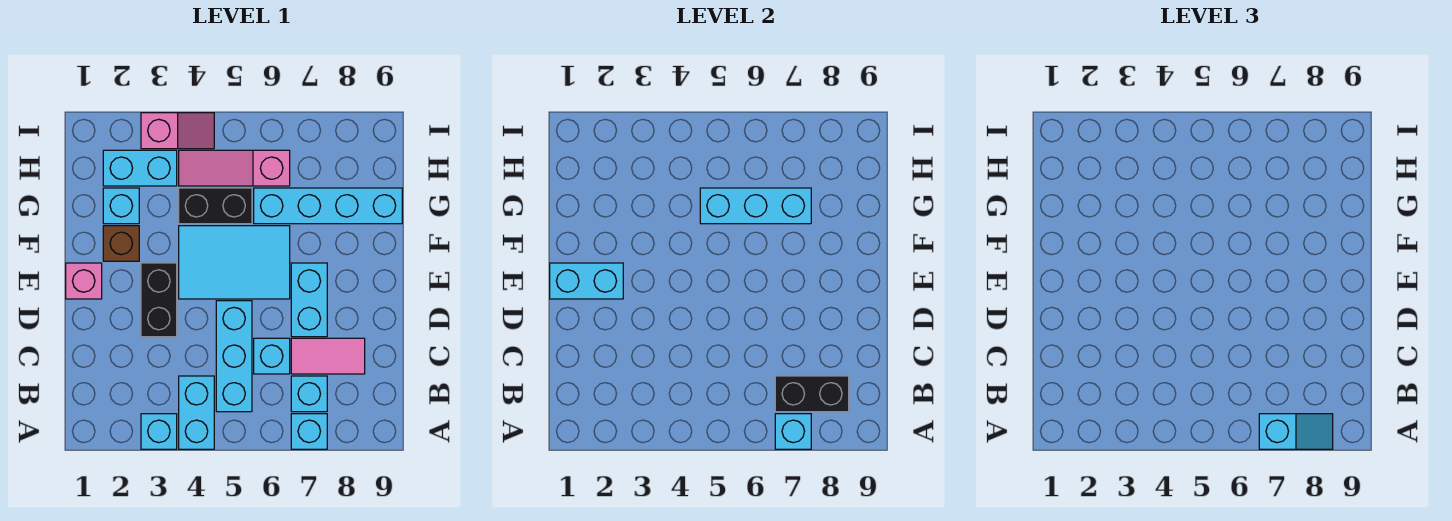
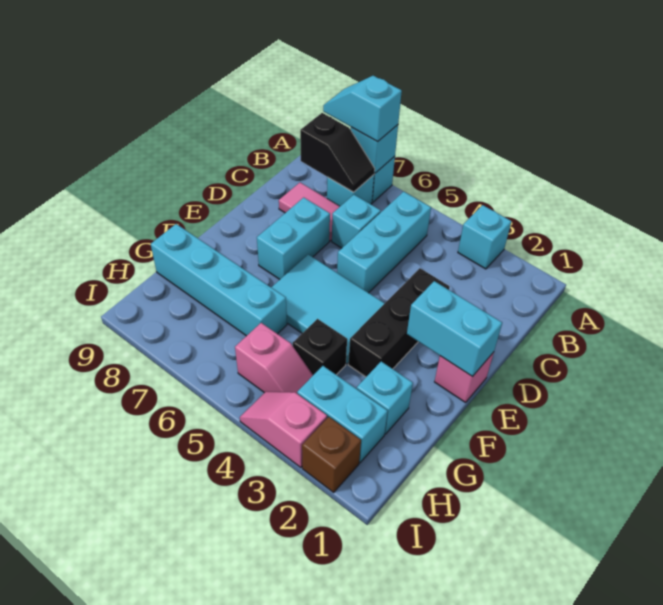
cyan brick A4:B4 level 1 -> none
black brick B7:B8 level 2 -> black slope B7:B8 level 2 top 8
black brick D3:E3 level 1 -> black brick D3:F3 level 1
brown brick F2 level 1 -> brown brick I2 level 1
black brick G4:G5 level 1 -> black brick G4 level 1
cyan brick G5:G7 level 2 -> none
pink slope H4:H6 level 1 top 6 -> pink slope H4:H5 level 1 top 5

